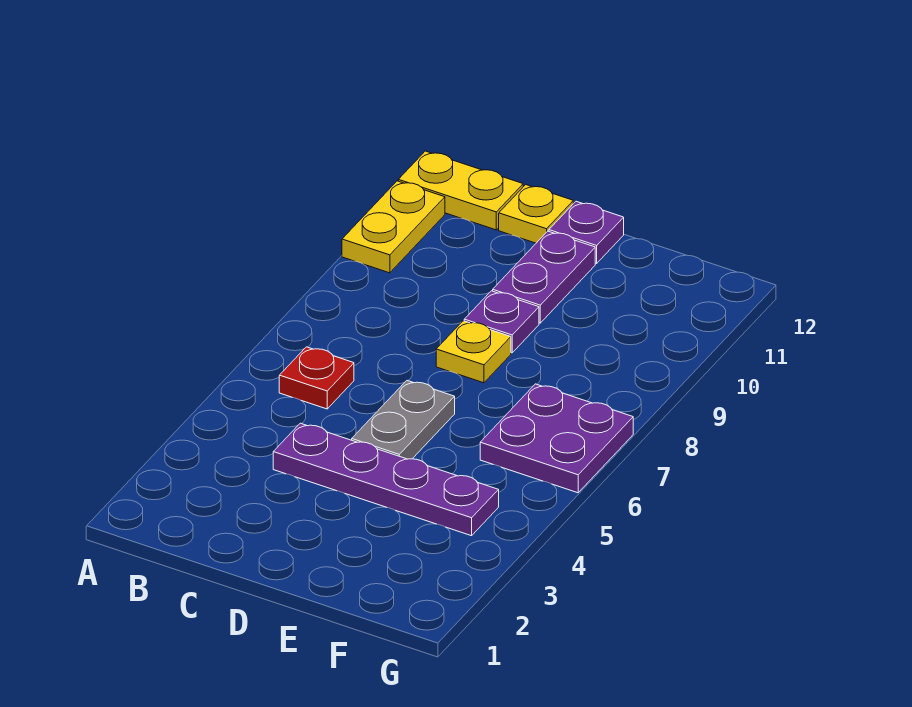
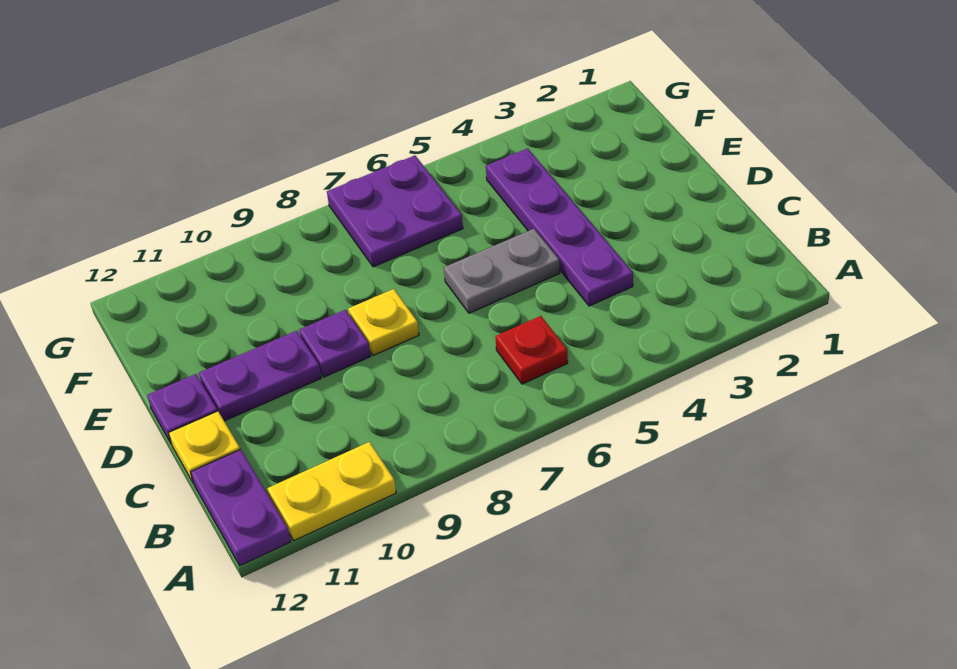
yellow plate A12:B12 level 1 -> purple plate A12:B12 level 1

